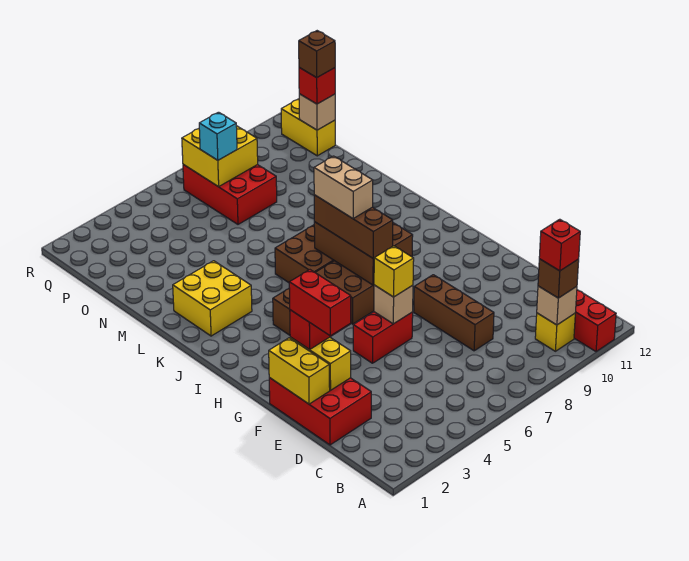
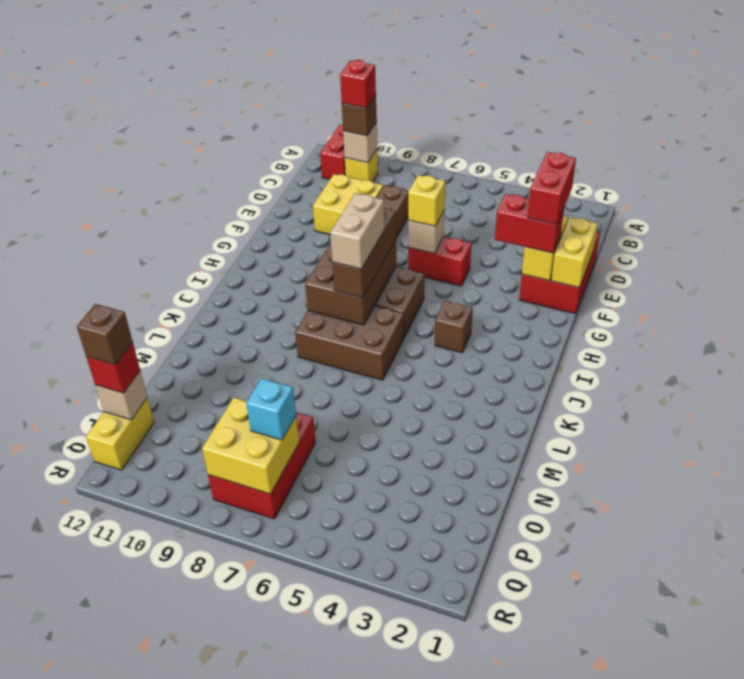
yellow brick K2:L3 level 1 -> yellow brick D9:E10 level 1

